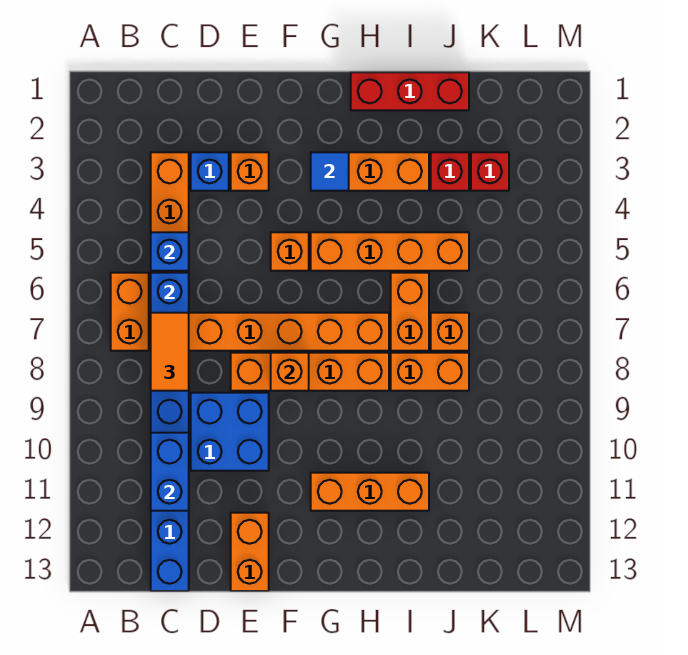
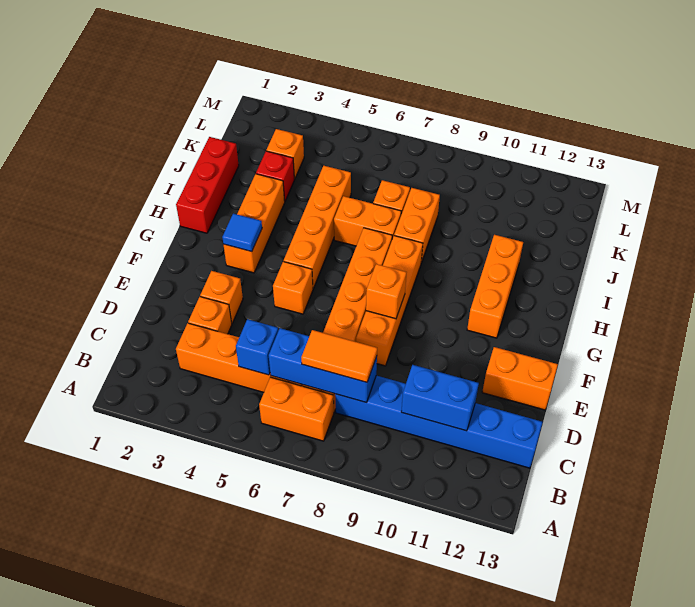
blue brick D3 level 1 -> orange brick D3 level 1
blue brick D9:E10 level 1 -> none
red brick K3 level 1 -> orange brick K3 level 1

